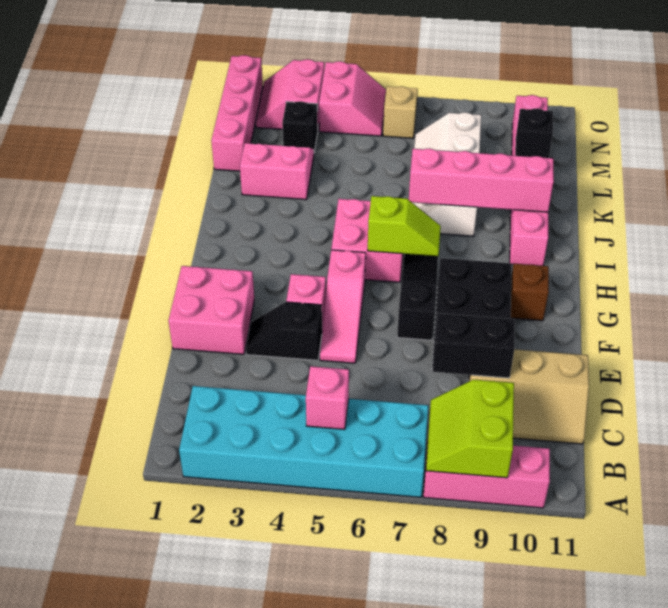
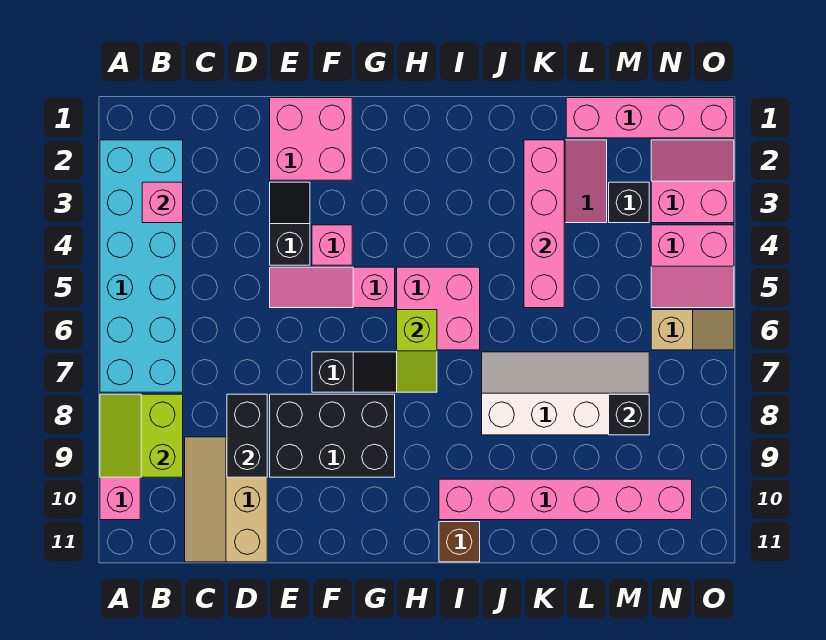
lime slope A8:B9 level 2 top 9 -> lime slope A8:B9 level 2 top B
pink brick B5 level 2 -> pink brick B3 level 2
brown brick G10 level 1 -> brown brick I11 level 1
pink brick J7:J10 level 2 -> pink brick K2:K5 level 2
black brick L10 level 2 -> black brick M8 level 2

